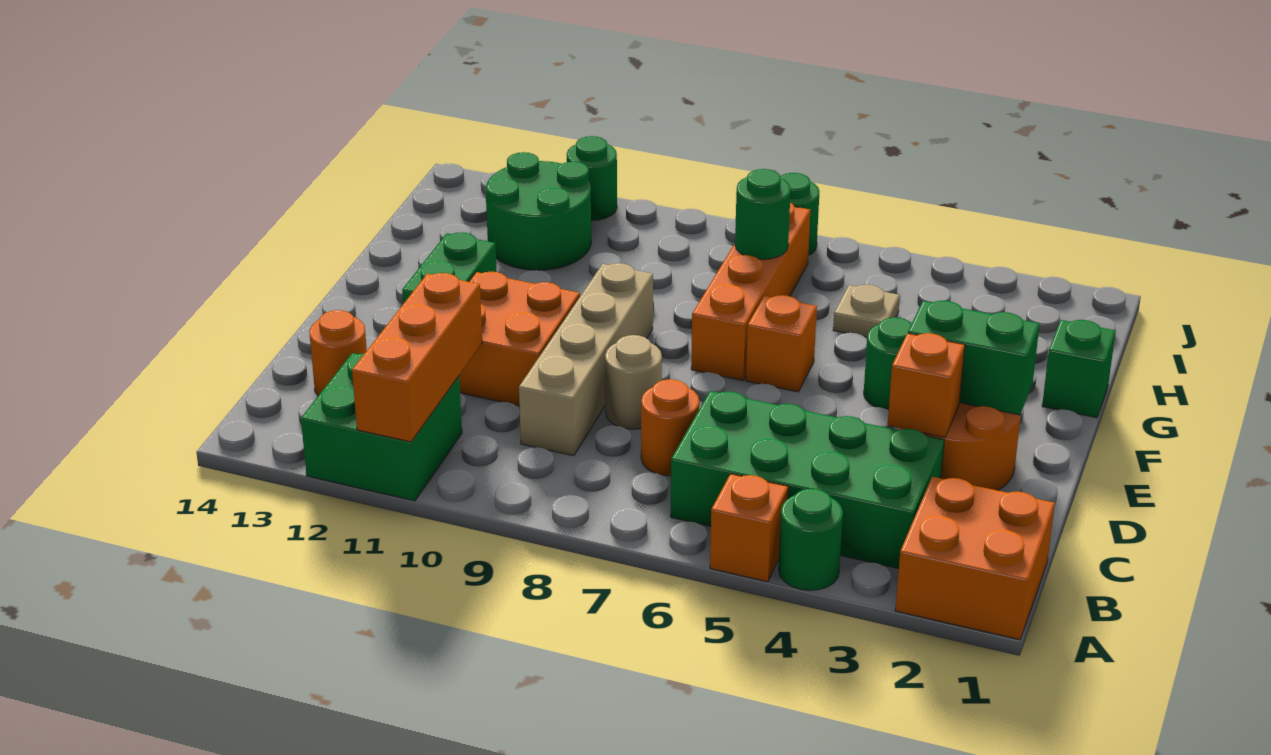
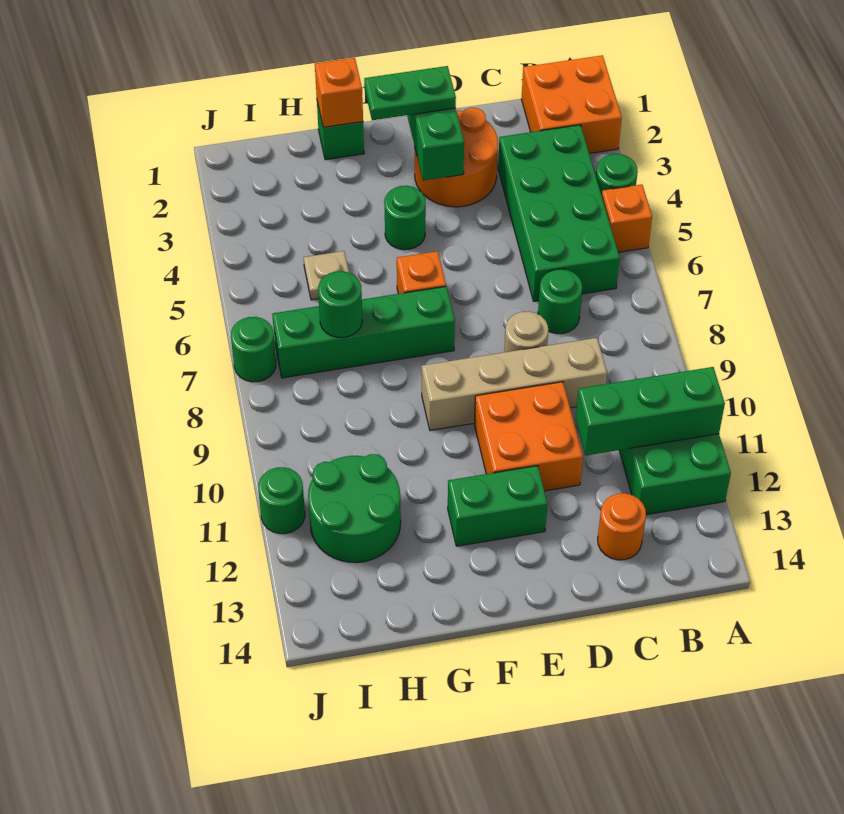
orange brick A11:C11 level 2 -> green brick A11:C11 level 2
orange round brick C7 level 1 -> green round brick C7 level 1
orange brick D3 level 2 -> orange brick G1 level 2
none -> green plate E2:F2 level 3
orange brick F7:I7 level 1 -> green brick F7:I7 level 1

